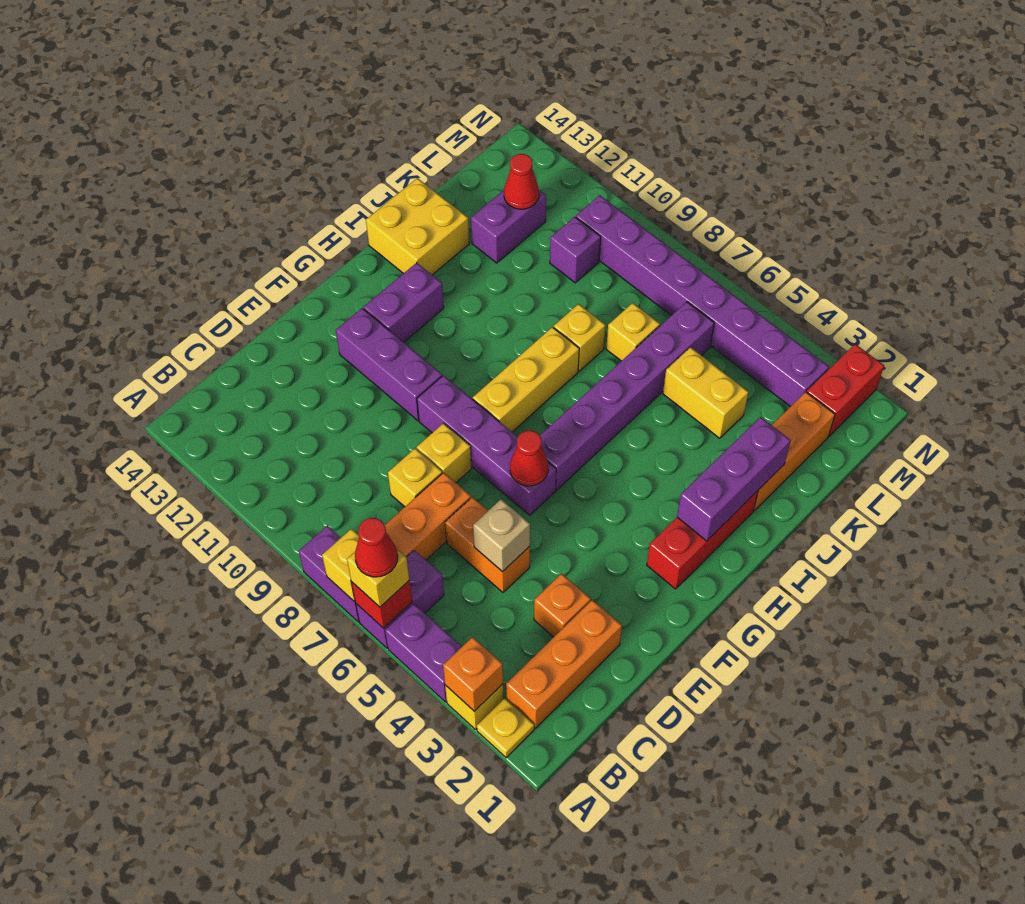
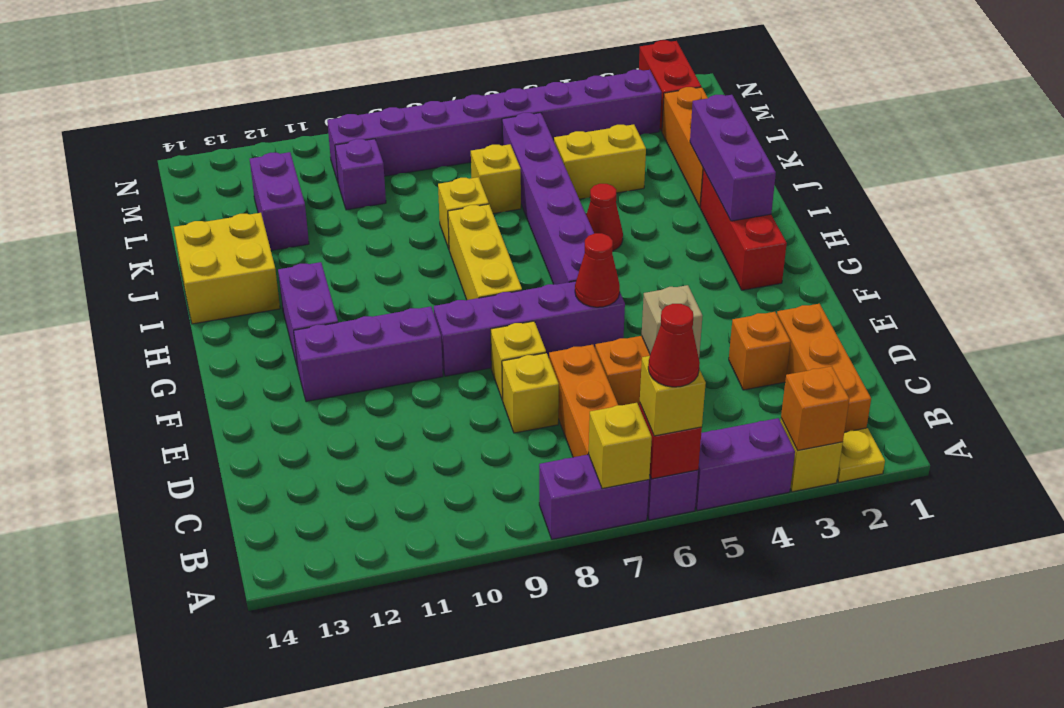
red cone L12 level 2 -> red cone I5 level 1

